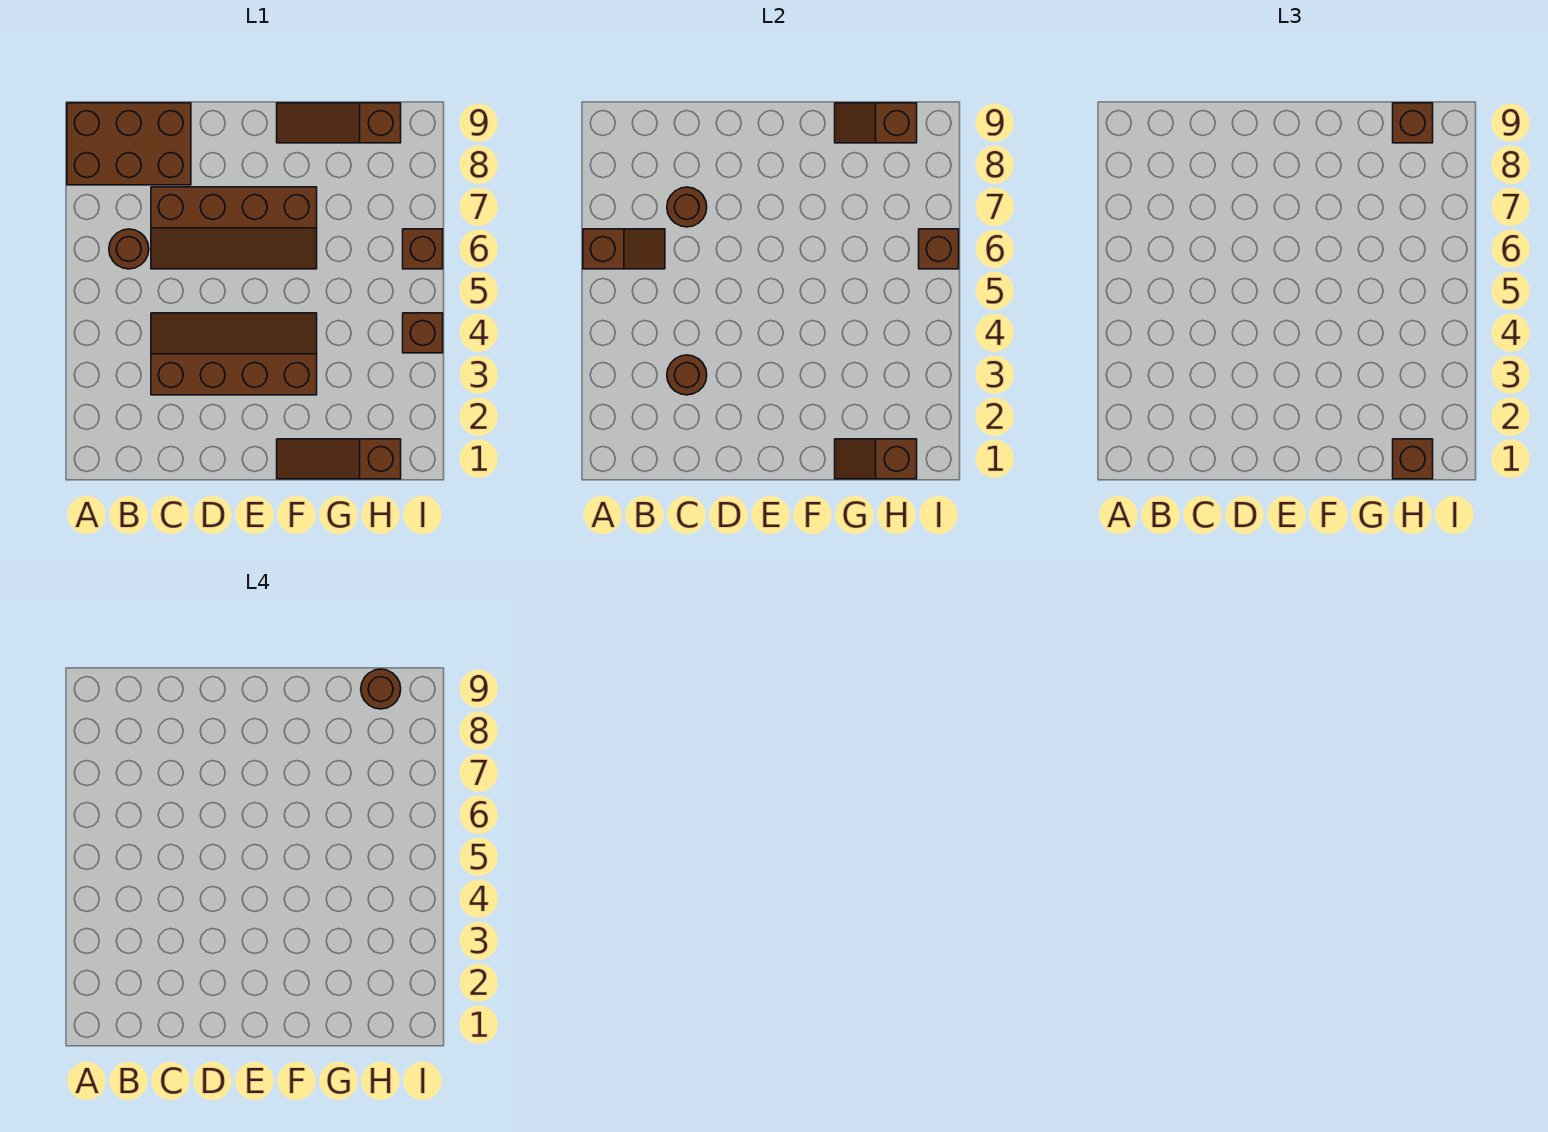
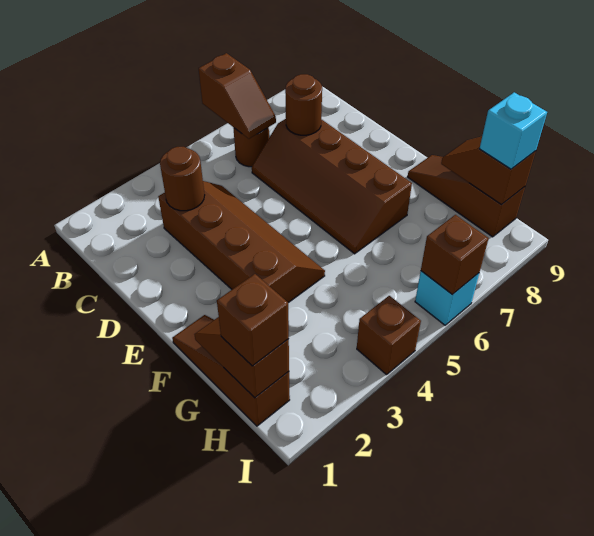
brown brick A8:C9 level 1 -> none
brown brick H9 level 3 -> cyan brick H9 level 3
brown round brick H9 level 4 -> none
brown brick I6 level 1 -> cyan brick I6 level 1

